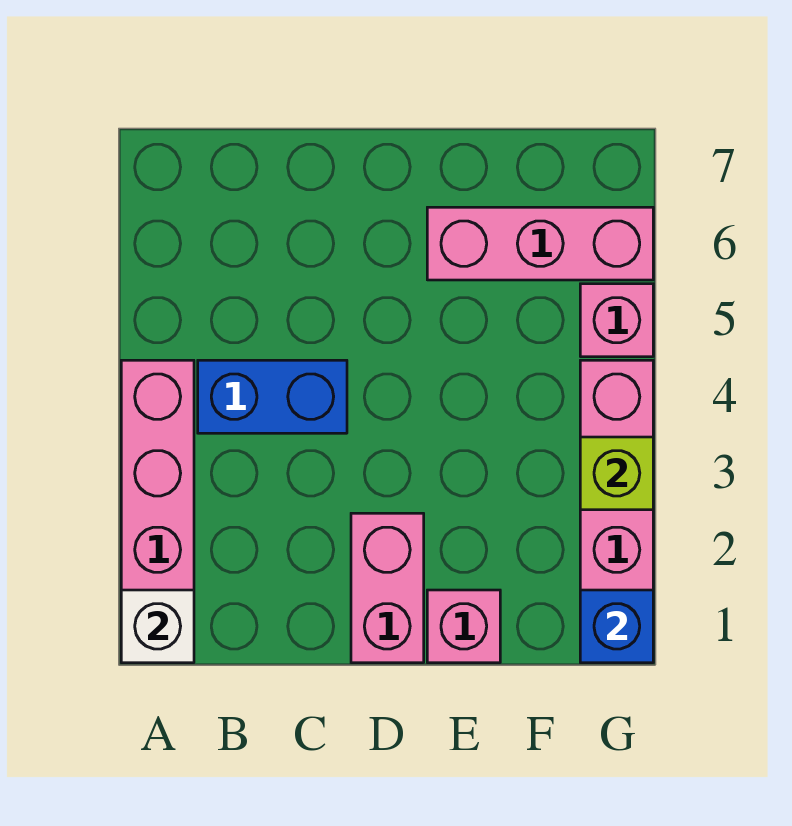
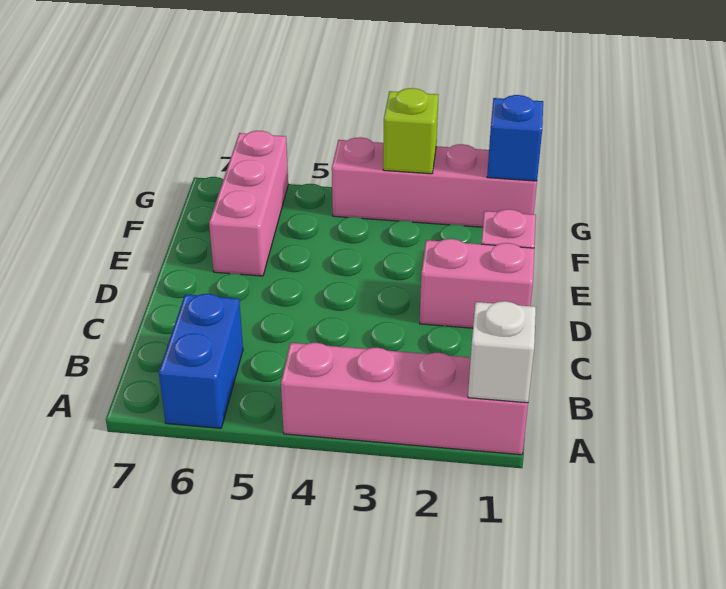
blue brick B4:C4 level 1 -> blue brick A6:B6 level 1
pink brick G5 level 1 -> none

